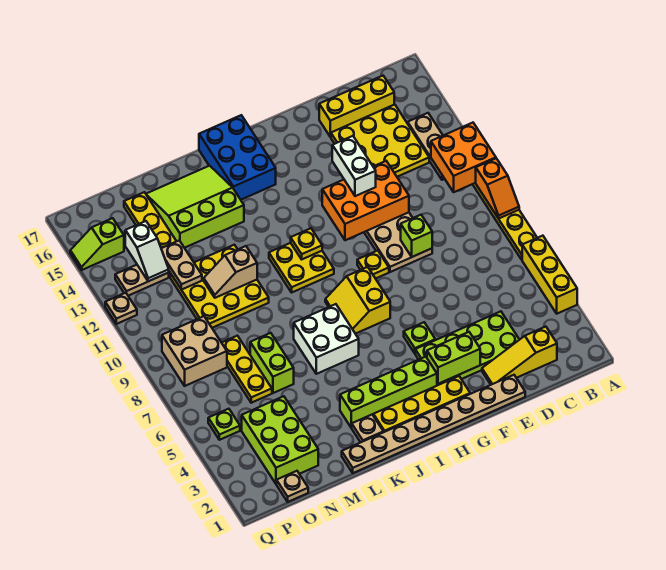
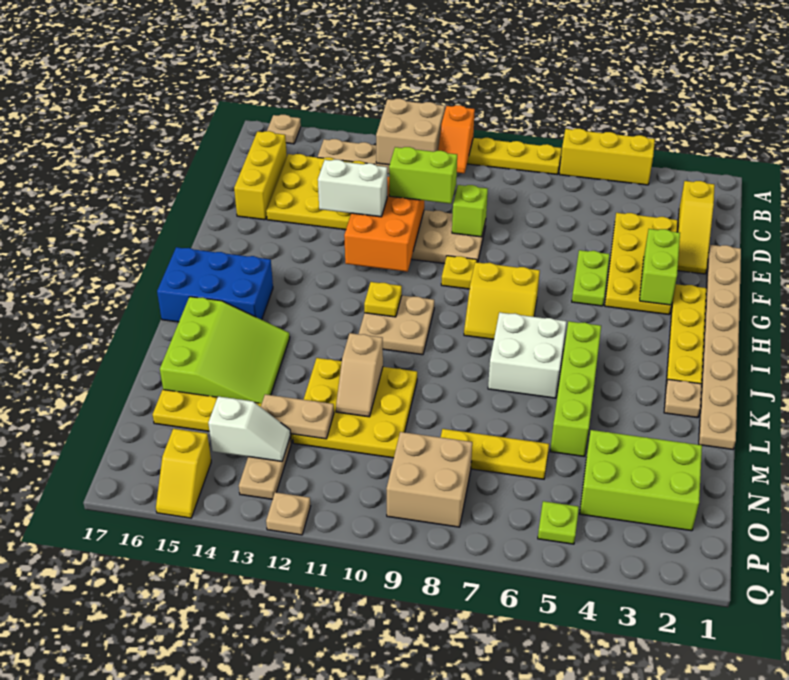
orange slope A9:A10 level 2 top 10 -> orange slope A10:B10 level 2 top A
orange brick A11:B12 level 2 -> tan brick A11:B12 level 2
lime plate D3:G4 level 1 -> yellow plate D3:G4 level 1
lime plate G5 level 1 -> lime plate F5:G5 level 1
lime brick H3:K3 level 1 -> lime brick J5:M5 level 1
yellow plate I10:J11 level 1 -> tan plate I10:J11 level 1
lime slope K14:M16 level 1 top 14 -> lime slope K14:M16 level 1 top 16
lime brick M6:M7 level 1 -> lime brick E10:E11 level 3
tan plate O1 level 1 -> tan plate A16 level 1
lime slope P15:Q15 level 1 top P -> yellow slope P15:Q15 level 1 top P

